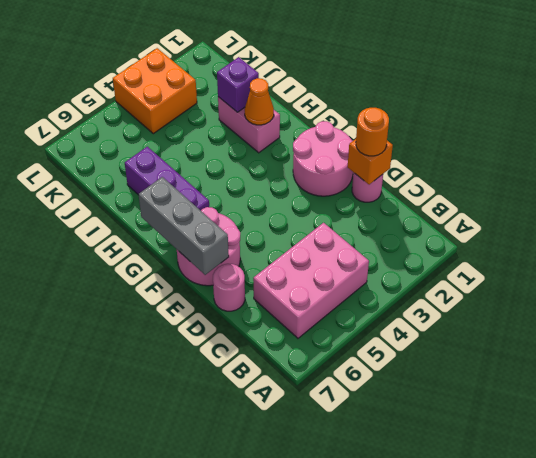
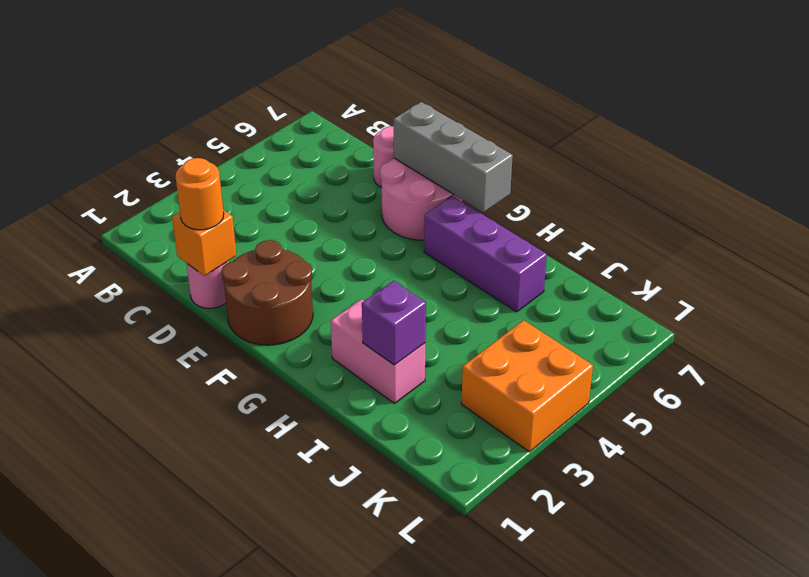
pink brick B4:C6 level 1 -> none
pink round brick E1:F2 level 1 -> brown round brick E1:F2 level 1
orange cone H2 level 2 -> none

